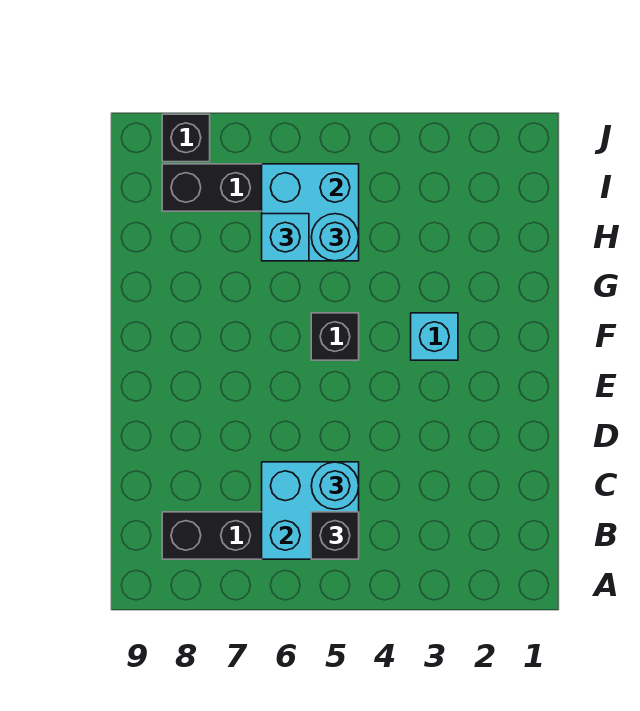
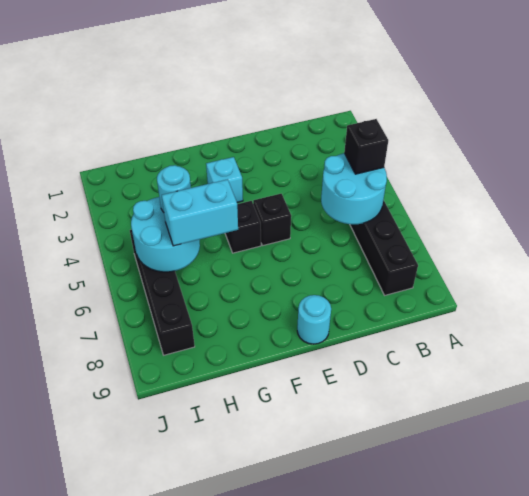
cyan brick B5:C6 level 2 -> cyan round brick B5:C6 level 2
cyan round brick C5 level 3 -> cyan round brick E9 level 1
cyan brick H5:I6 level 2 -> cyan round brick H5:I6 level 2
cyan brick H6 level 3 -> cyan brick G6:H6 level 3
black brick J8 level 1 -> black brick E5 level 1

